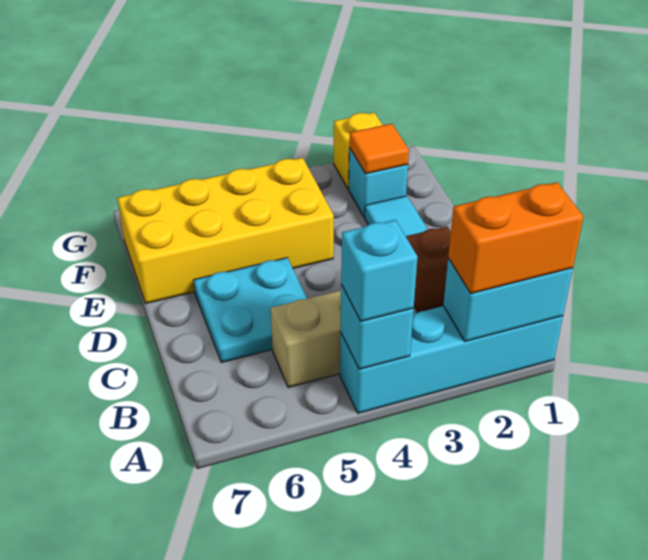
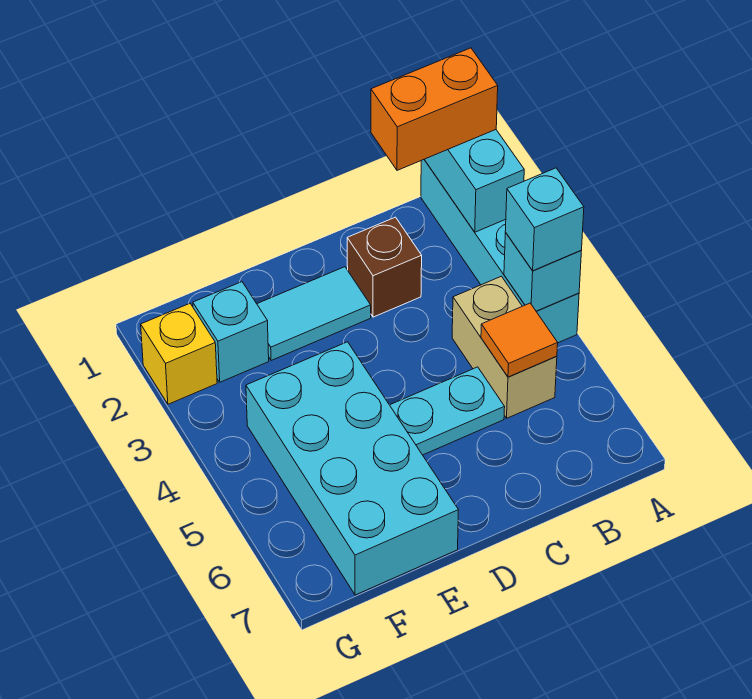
orange brick A1:A2 level 3 -> orange brick A1:B1 level 3
cyan plate C5:D6 level 1 -> cyan plate C5:D5 level 1
yellow brick E4:F7 level 1 -> cyan brick E4:F7 level 1
orange tile F2 level 2 -> orange tile B5 level 2

